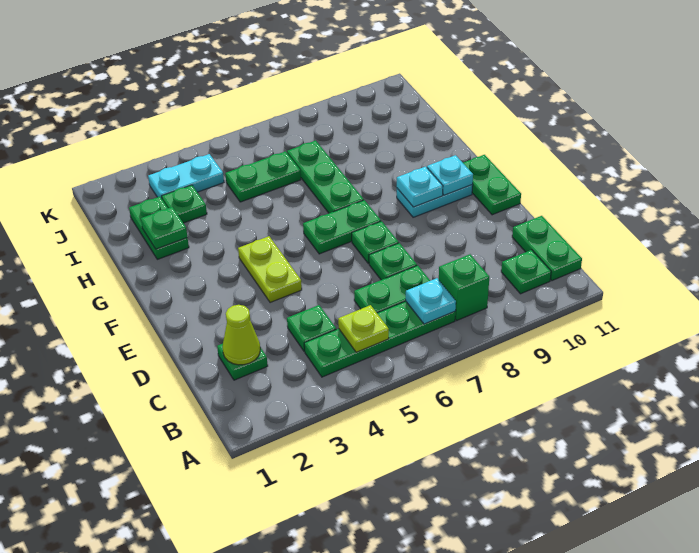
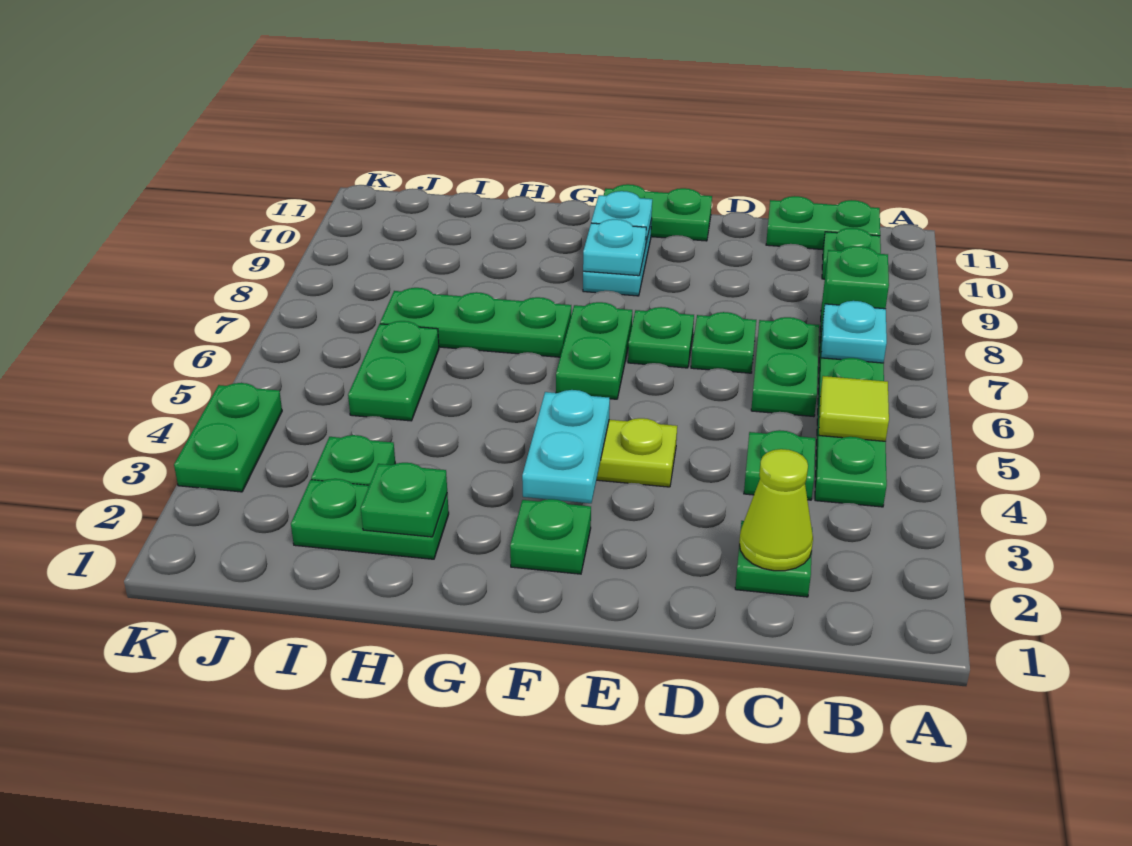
lime plate B5 level 2 -> lime tile B5 level 2
none -> green plate F2 level 1
cyan plate J3:J4 level 1 -> cyan plate F3:F4 level 2
none -> green plate K3:K4 level 1

